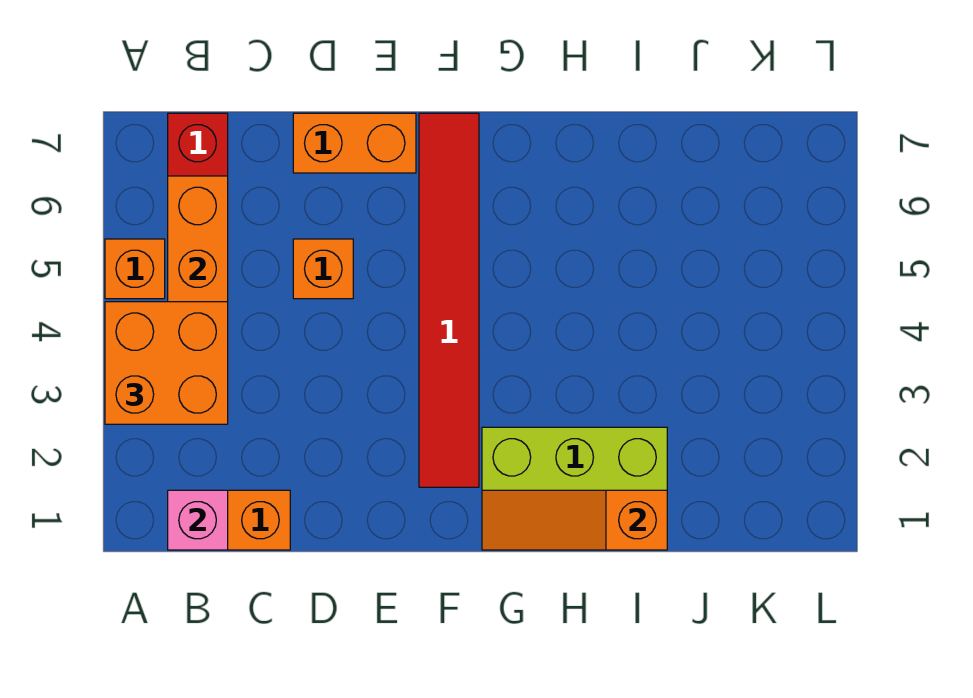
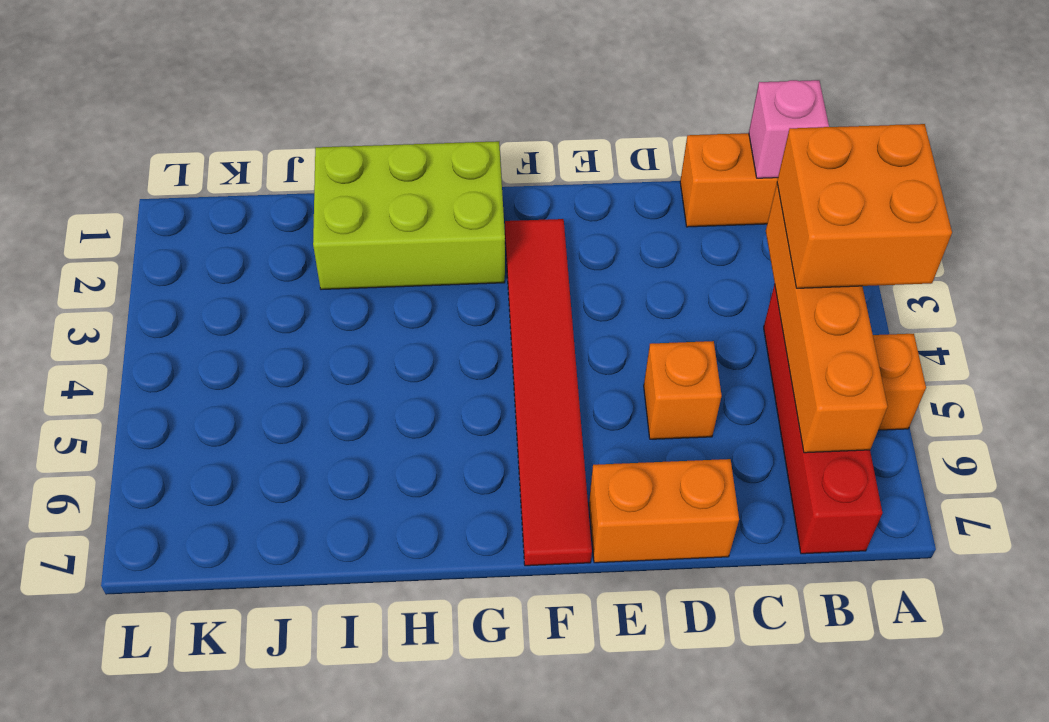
orange slope G1:I1 level 2 top I -> none

